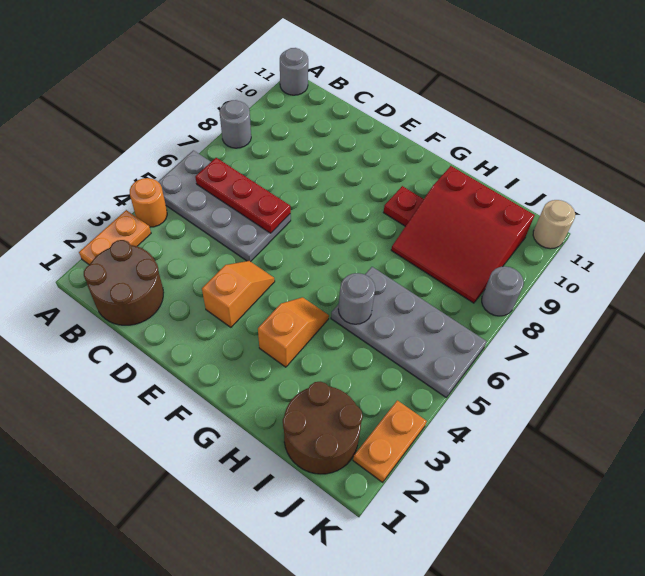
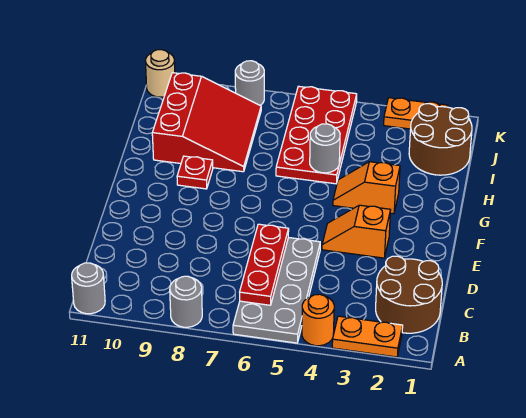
grey plate H5:K6 level 1 -> red plate H5:K6 level 1

